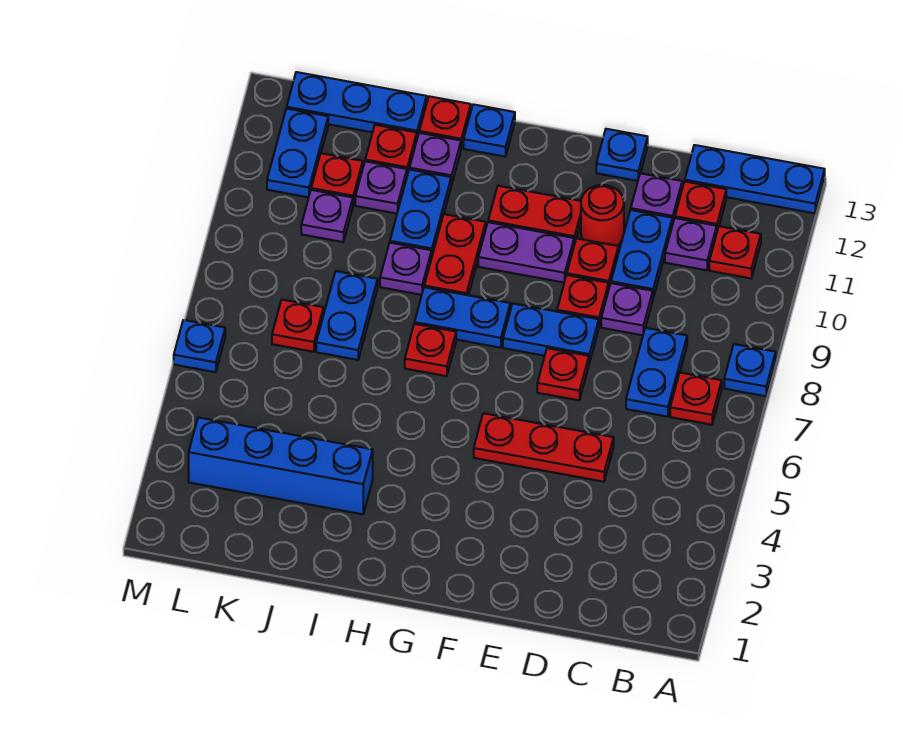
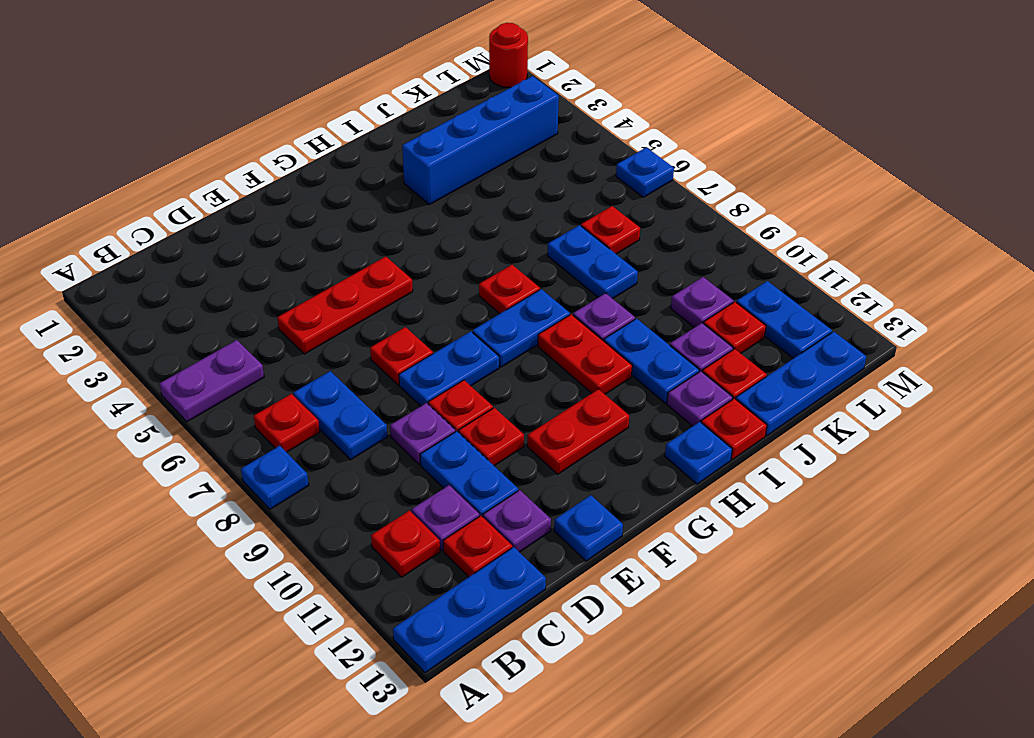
red round brick E11 level 1 -> red round brick M1 level 1
purple plate F10:G10 level 1 -> purple plate A5:B5 level 1

